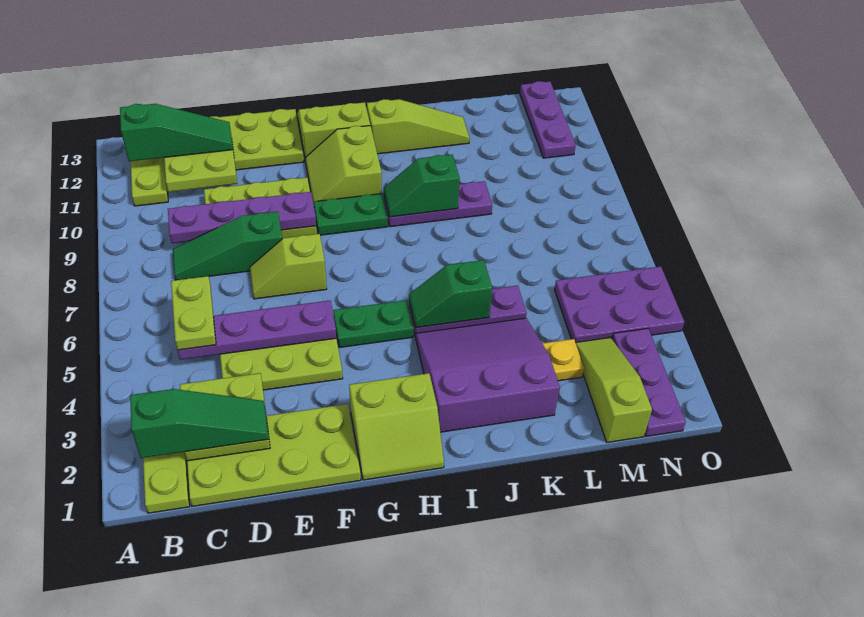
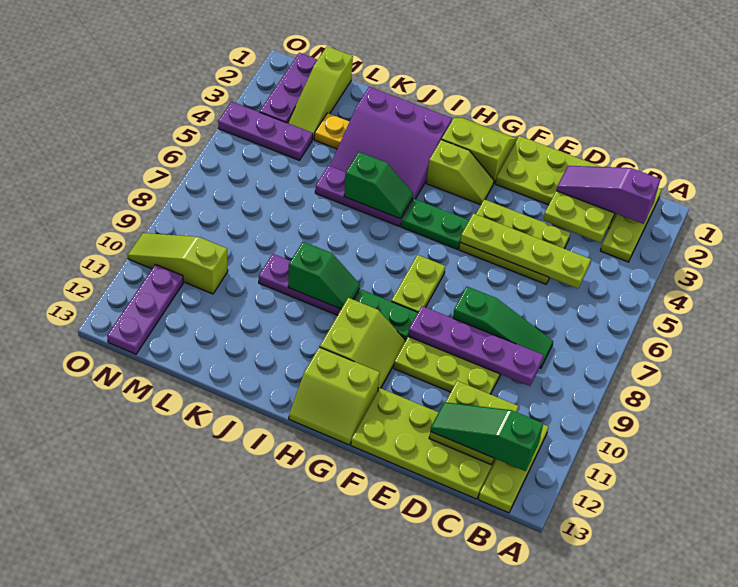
green slope B2:D2 level 3 top B -> purple slope B2:D2 level 3 top B
purple plate C5:F5 level 2 -> lime plate C5:F5 level 2
lime plate C5:C6 level 3 -> lime plate G7:G8 level 1
lime slope E7:F7 level 1 top F -> lime slope G3:H3 level 1 top H
lime slope I12:K12 level 1 top I -> lime slope M10:O10 level 1 top M
purple plate M4:O5 level 1 -> purple plate M4:O4 level 1

